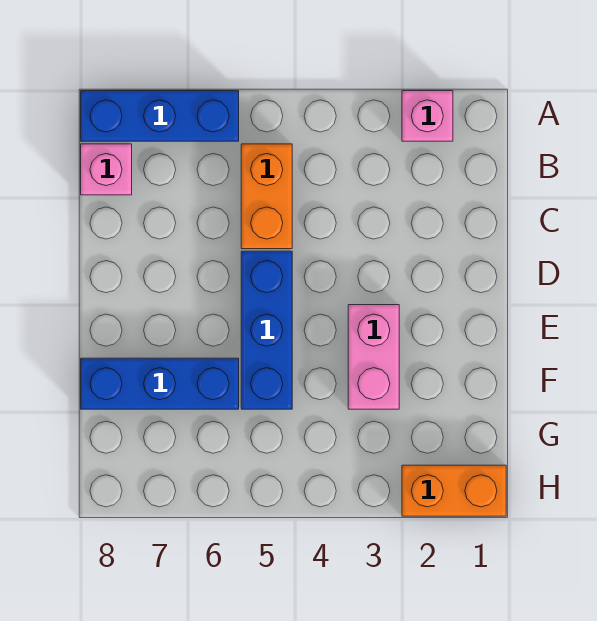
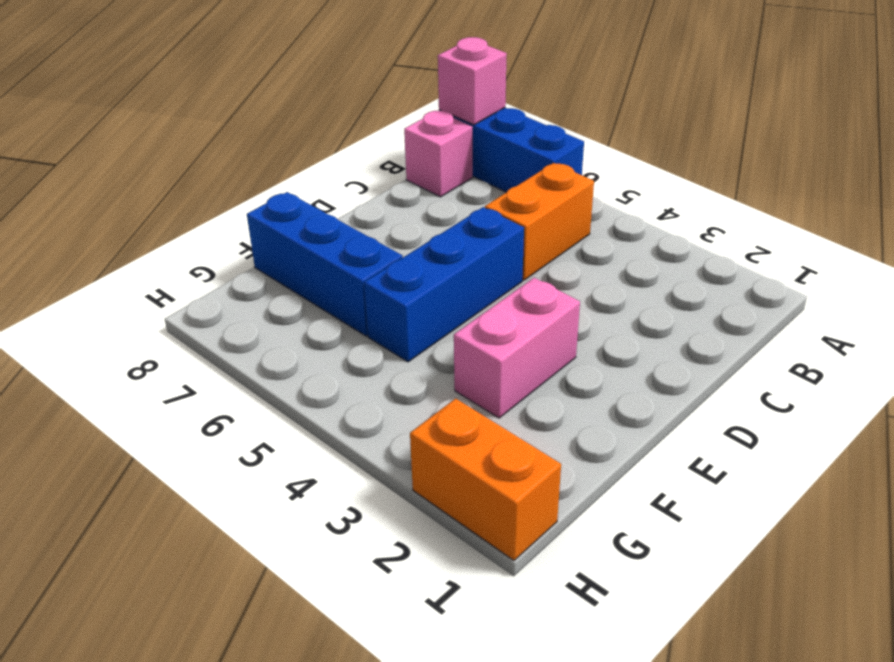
pink brick A2 level 1 -> pink brick A8 level 2

